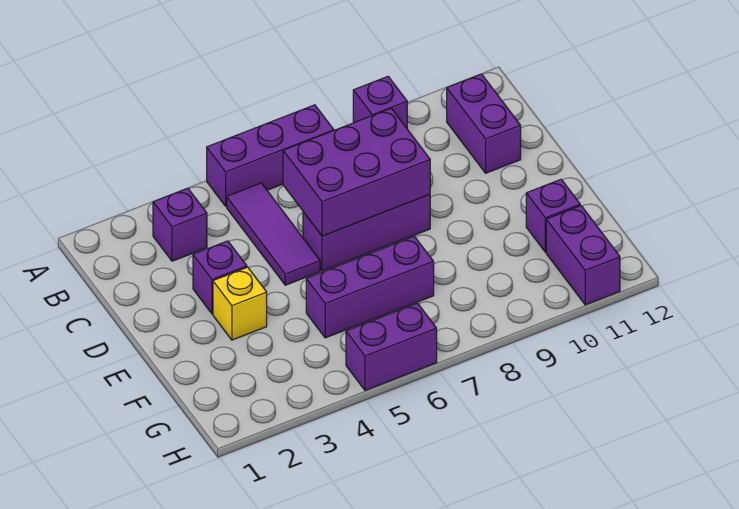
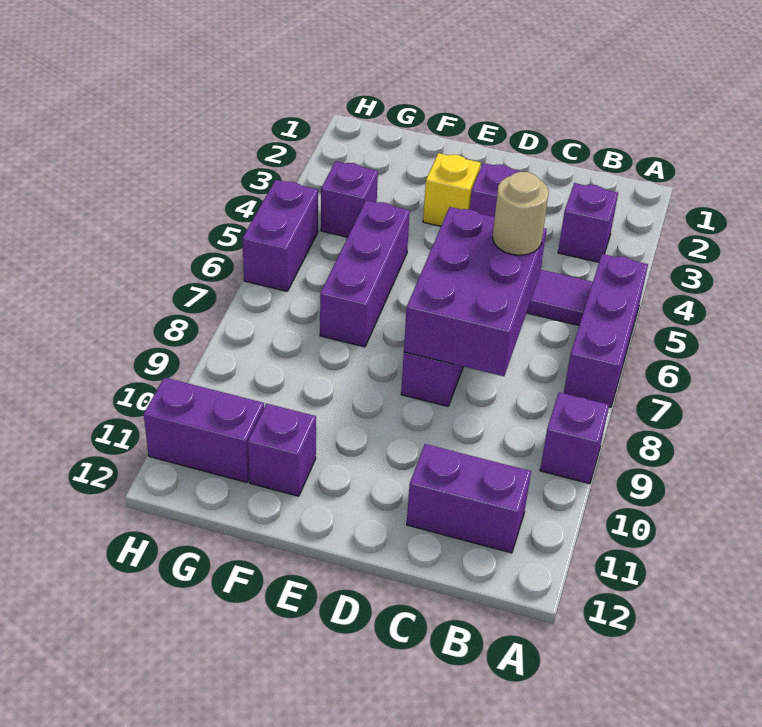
none -> tan round brick C6 level 3
none -> purple brick G4 level 1

